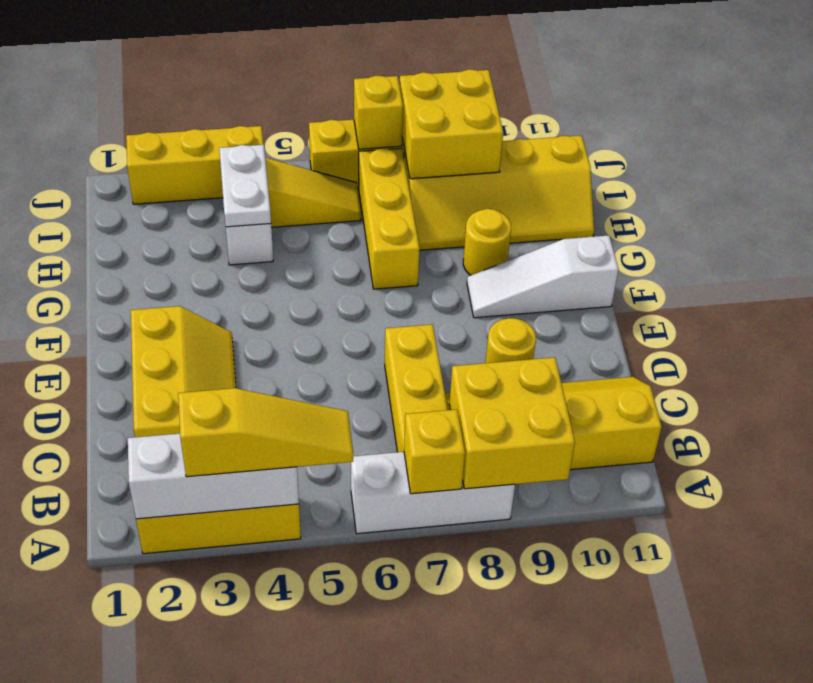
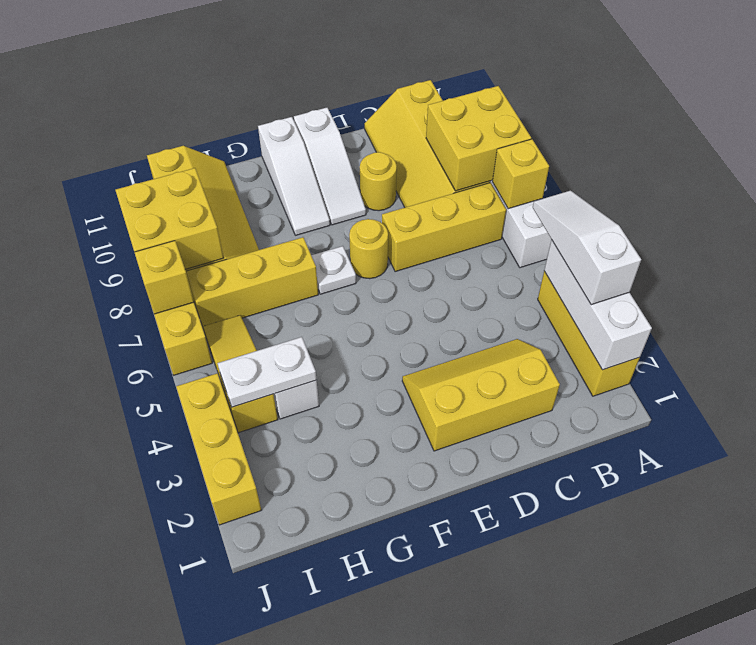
yellow slope A3:A5 level 3 top 3 -> white slope A3:A5 level 3 top 3
none -> white slope E9:E11 level 1 top 11
none -> white plate F7 level 1
yellow round brick G9 level 1 -> yellow round brick E7 level 1

